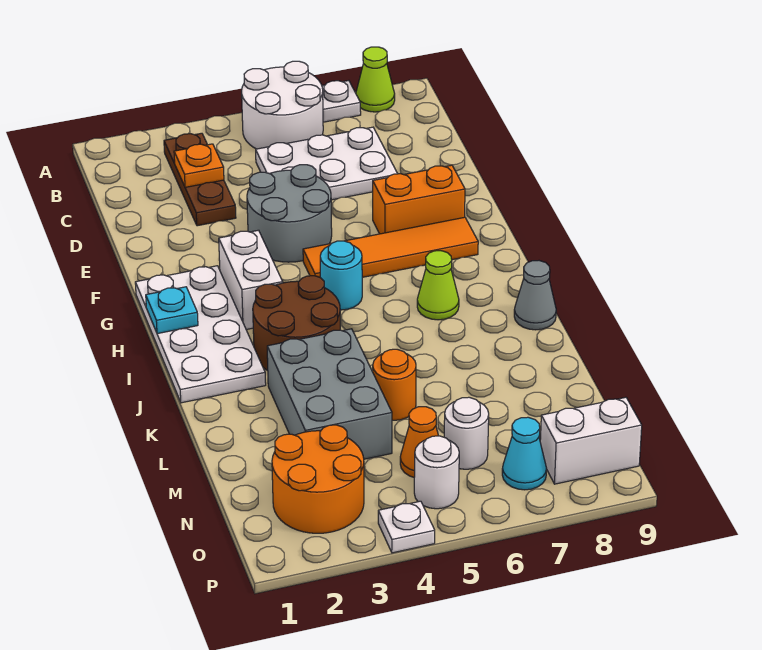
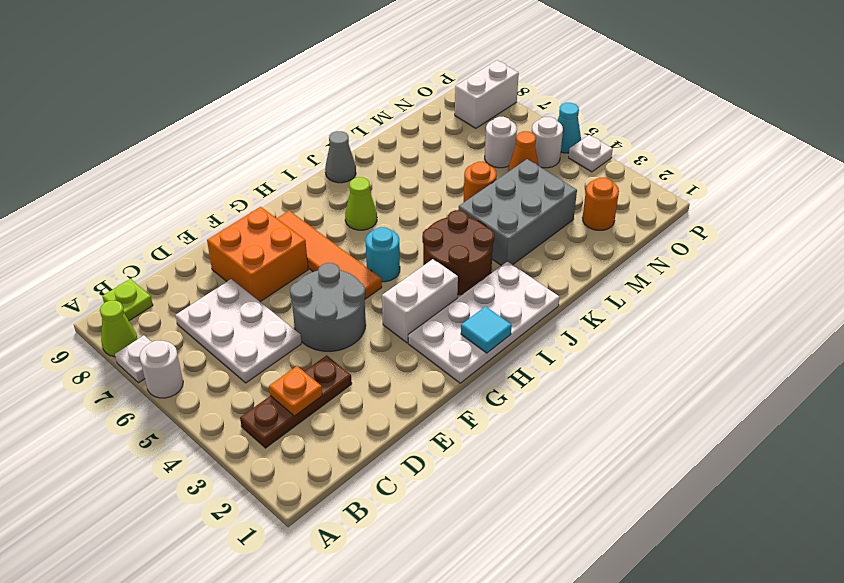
white round brick A5:B6 level 1 -> white round brick A6 level 1
none -> lime plate B9 level 1
orange brick F7:F8 level 1 -> orange brick E7:F8 level 1
cyan plate H1 level 2 -> cyan tile H1 level 2
orange round brick N2:O3 level 1 -> orange round brick N2 level 1
cyan cone O7 level 1 -> cyan cone P5 level 1
white brick O8:O9 level 1 -> white brick O8:P8 level 1

